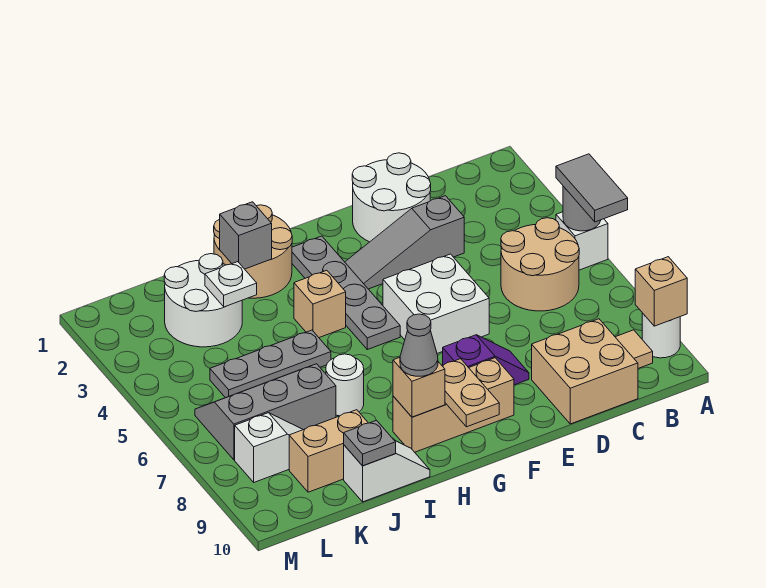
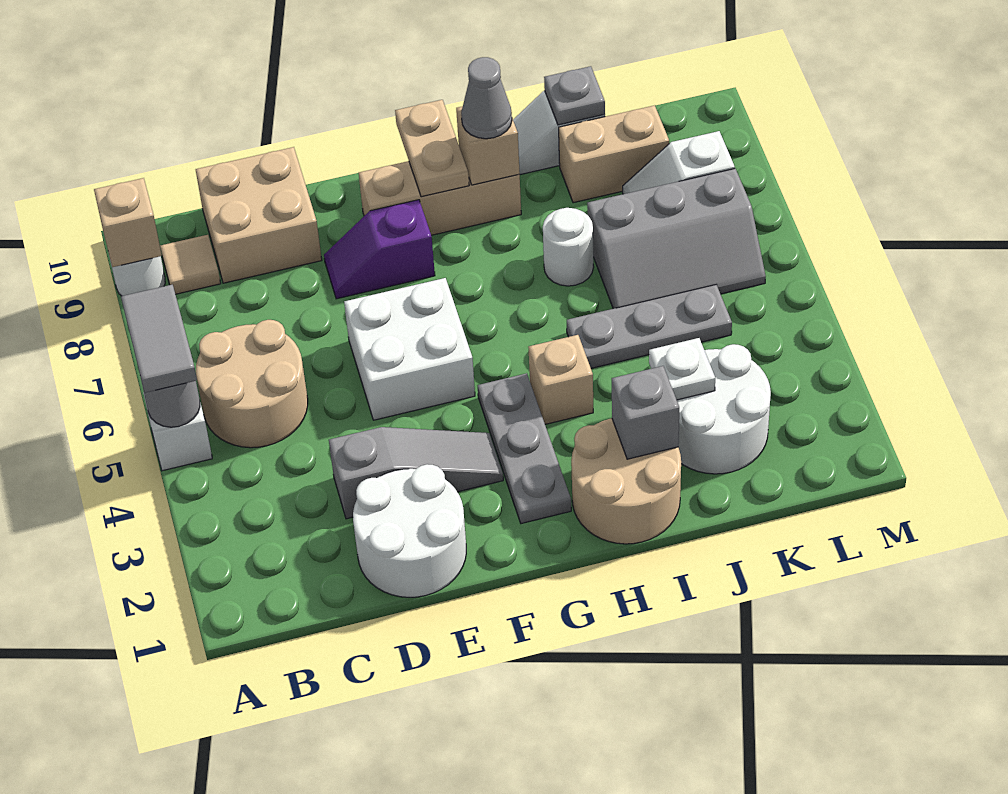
grey plate G2:G5 level 1 -> grey plate G2:G4 level 1

